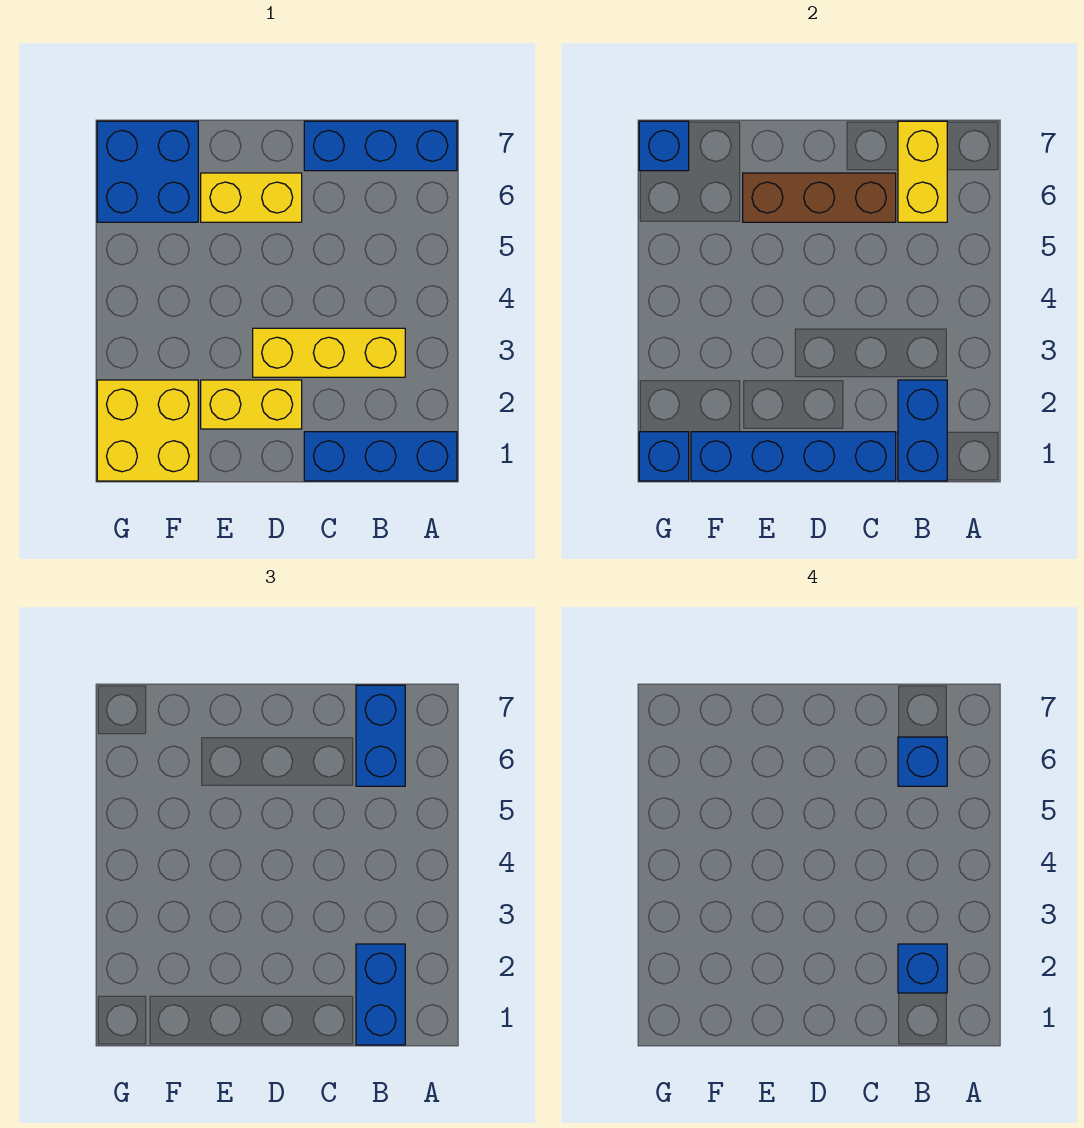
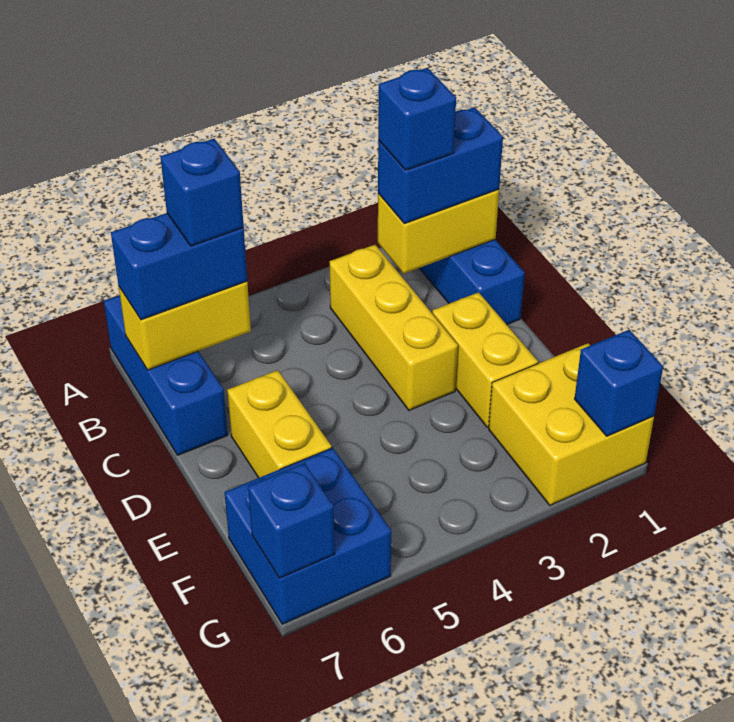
blue brick B1:B2 level 2 -> yellow brick B1:B2 level 2
blue brick C1:F1 level 2 -> none
brown brick C6:E6 level 2 -> none

